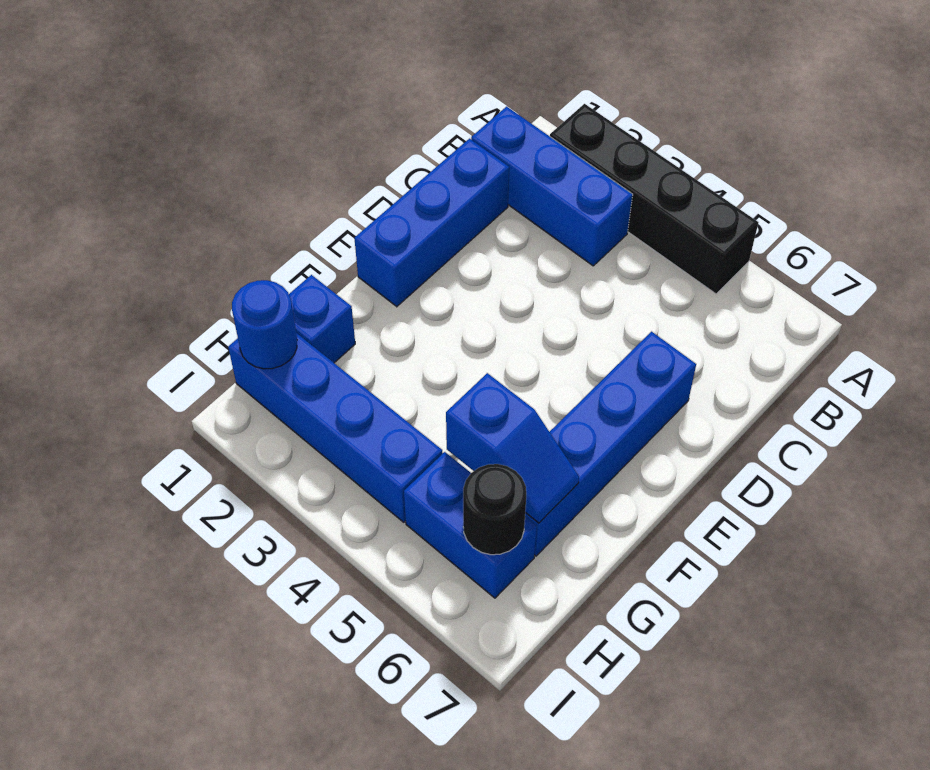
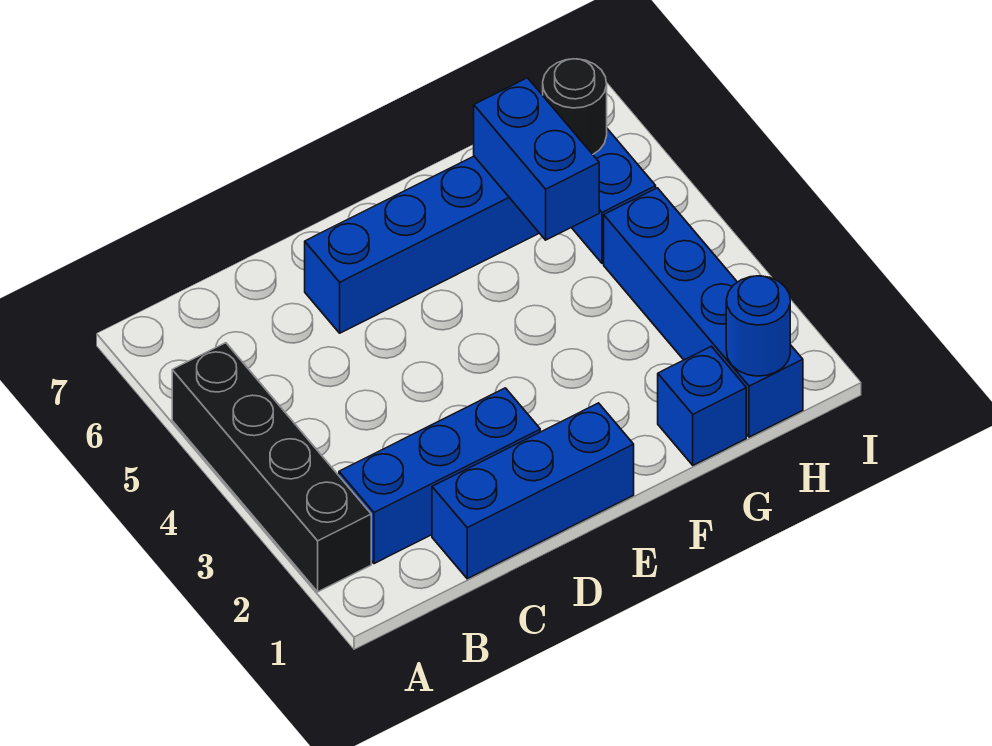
blue brick B1:B3 level 1 -> blue brick B2:D2 level 1
blue slope G5:G6 level 2 top 5 -> blue brick G5:G6 level 2

